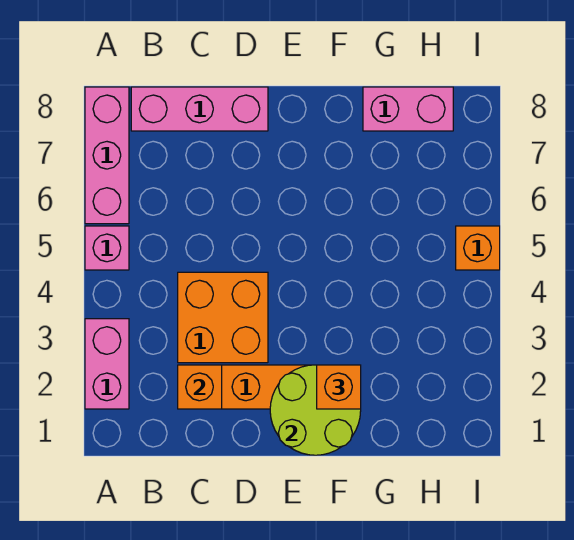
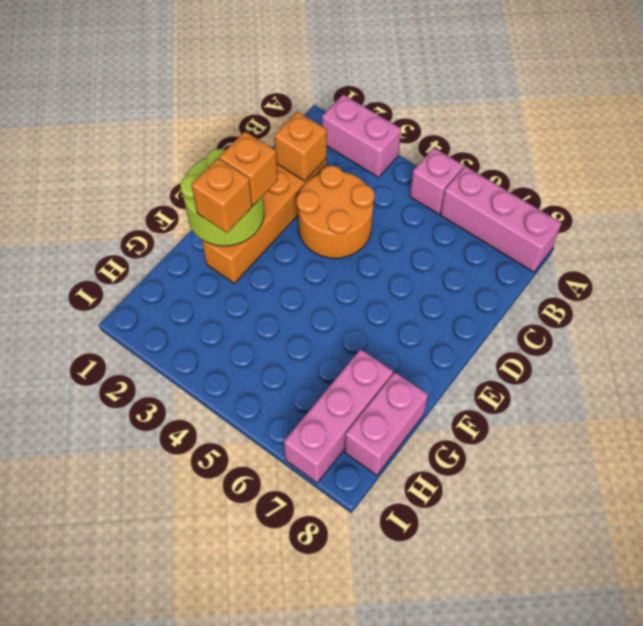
pink brick B8:D8 level 1 -> pink brick G7:I7 level 1
orange brick C3:D4 level 1 -> orange round brick C3:D4 level 1
orange brick I5 level 1 -> orange brick E2 level 3

